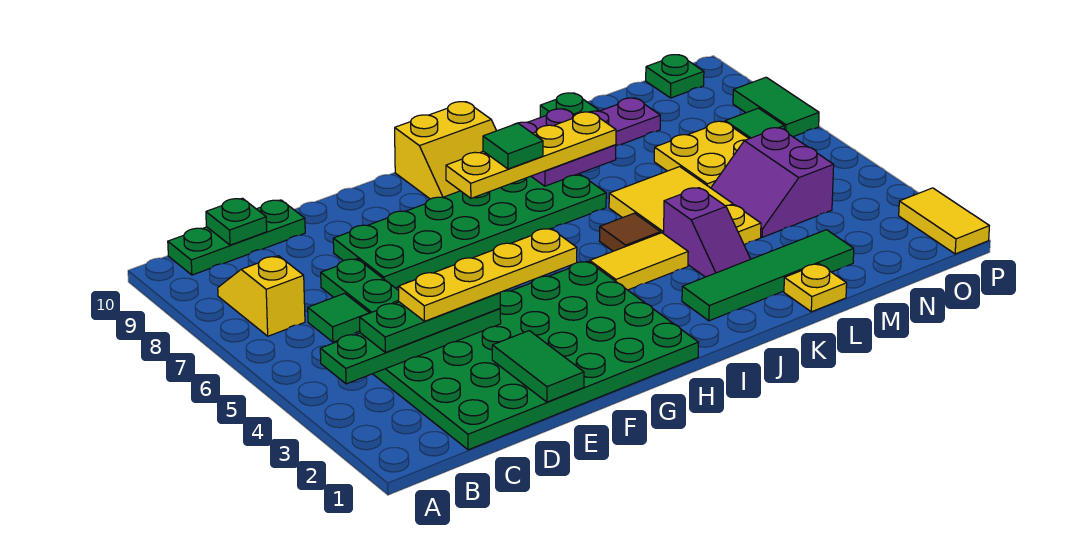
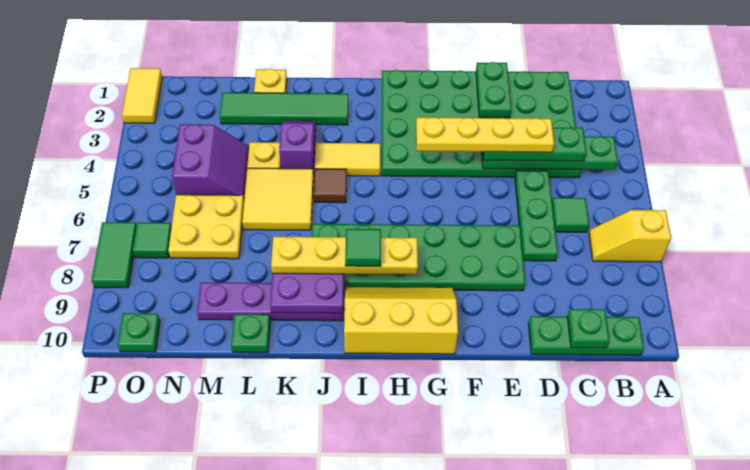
yellow slope B7:B8 level 1 top 7 -> yellow slope A7:B7 level 1 top A
green tile E1:E2 level 2 -> green plate E1:E2 level 2
yellow slope H9:I10 level 1 top 10 -> yellow slope G9:I10 level 1 top 10

